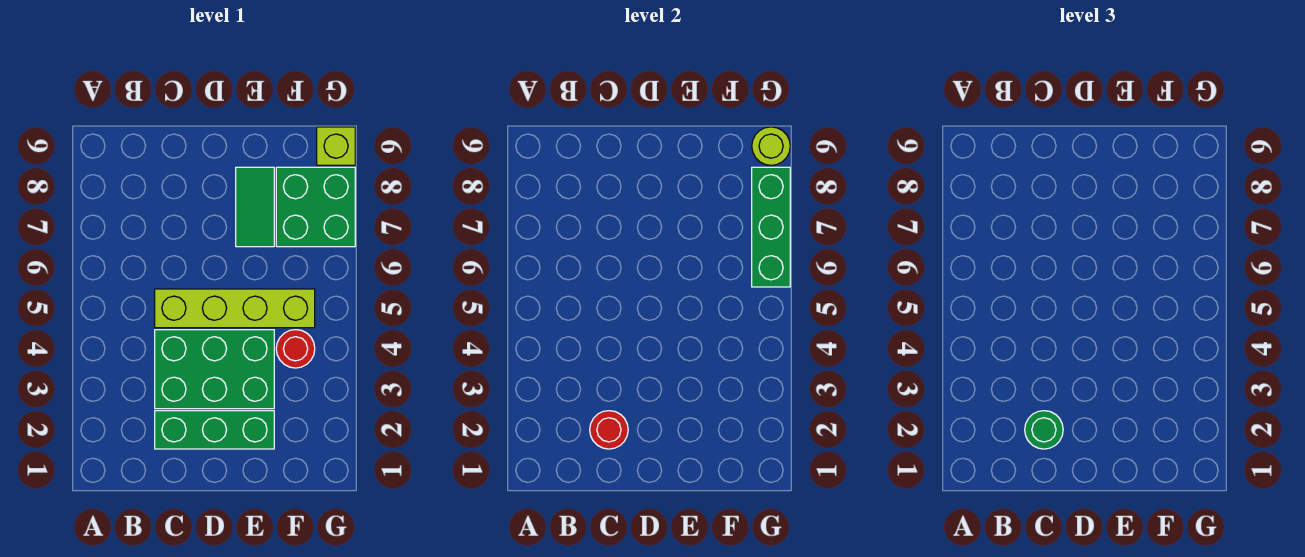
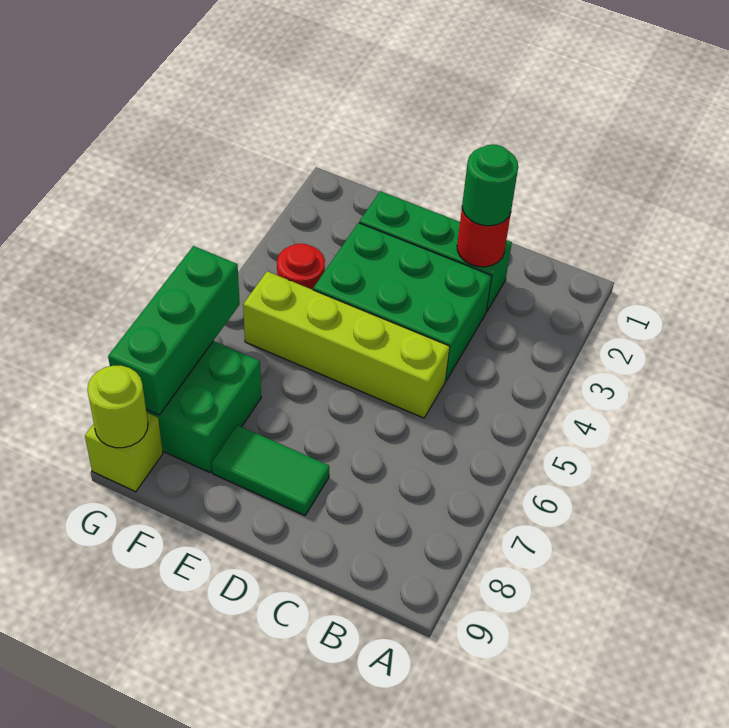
green tile E7:E8 level 1 -> green tile D8:E8 level 1

